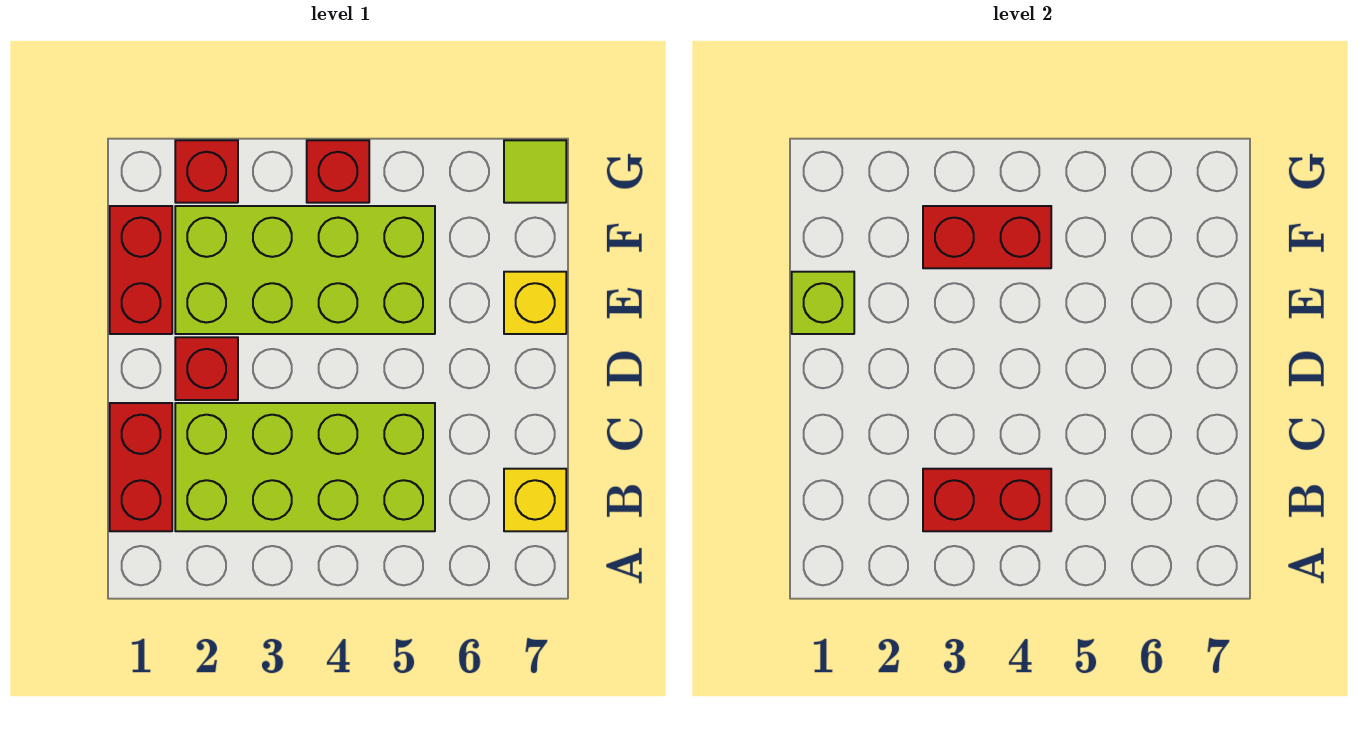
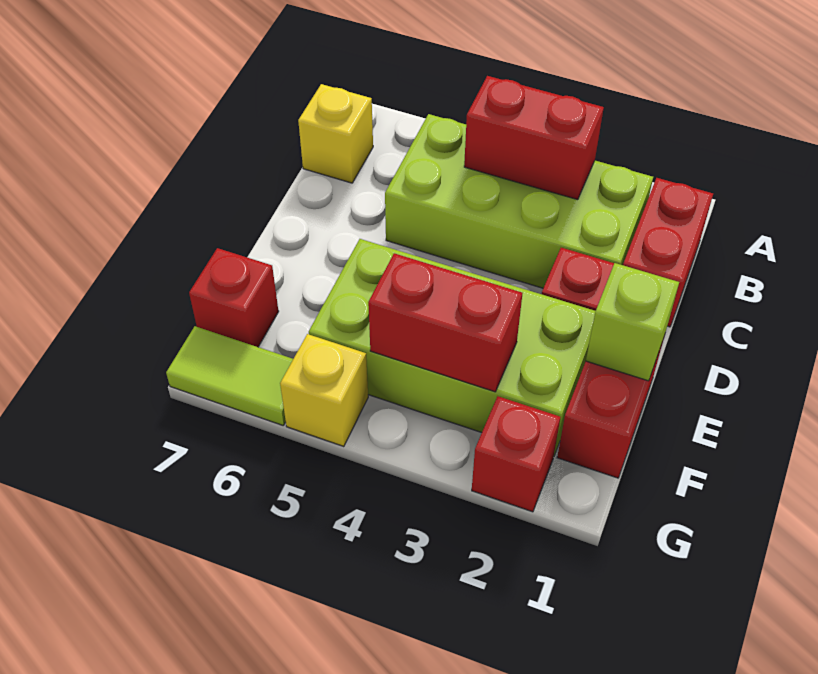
yellow brick E7 level 1 -> yellow brick G5 level 1
red brick G4 level 1 -> red brick F7 level 1
lime tile G7 level 1 -> lime tile G6:G7 level 1

